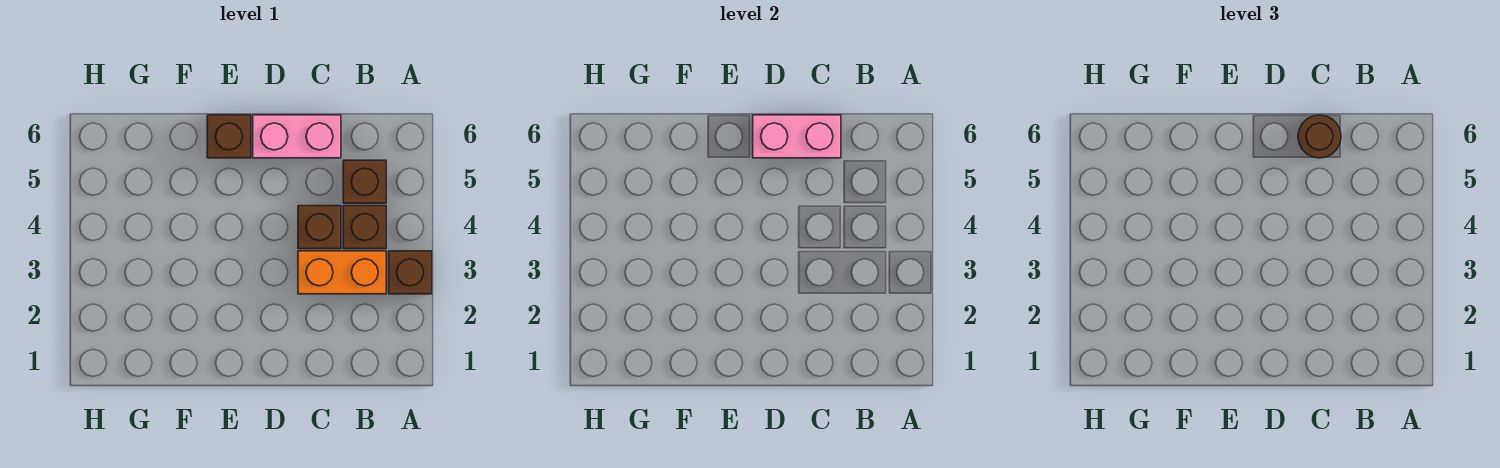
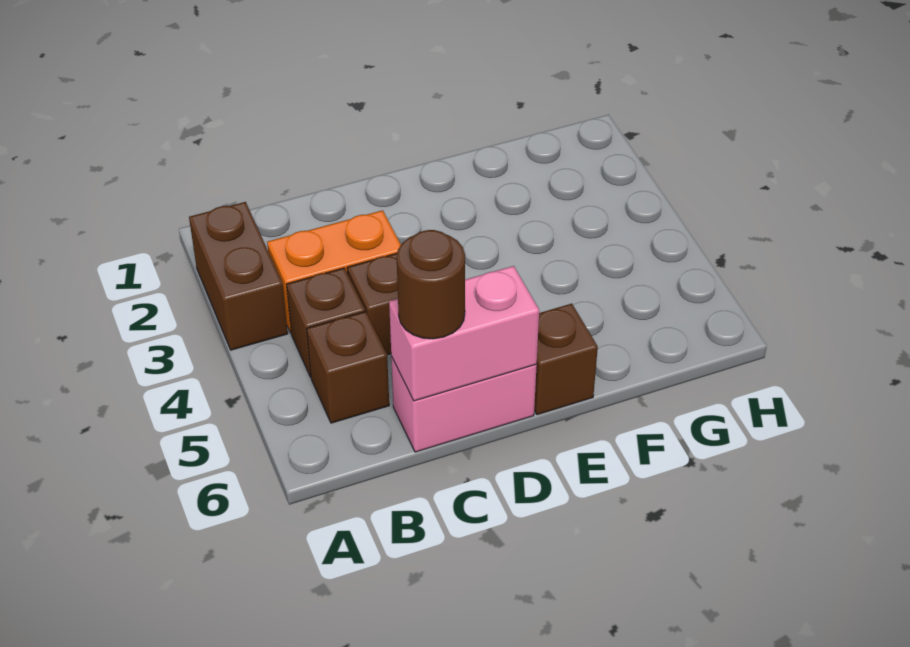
brown brick A3 level 1 -> brown brick A2:A3 level 1

